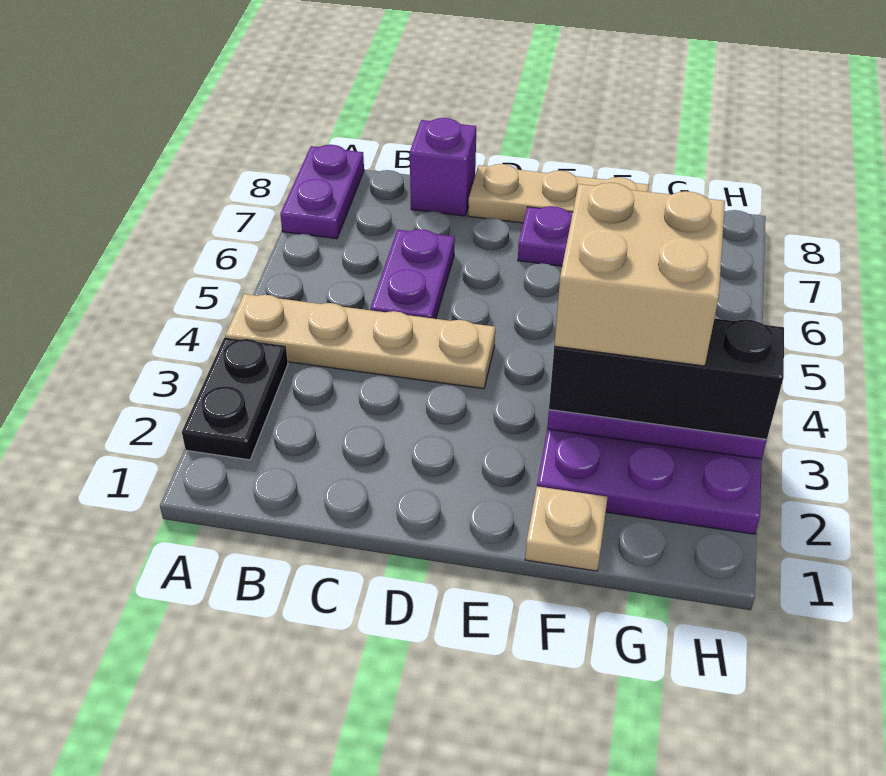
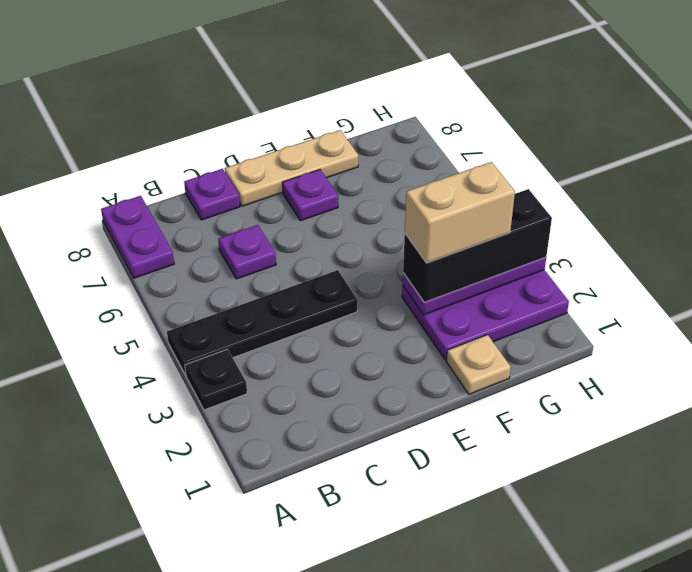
black plate A2:A3 level 1 -> black plate A3 level 1
tan plate A4:D4 level 1 -> black plate A4:D4 level 1
purple plate C5:C6 level 1 -> purple plate C6 level 1
purple brick C8 level 1 -> purple plate C8 level 1
tan brick F3:G4 level 4 -> tan brick F3:G3 level 4

